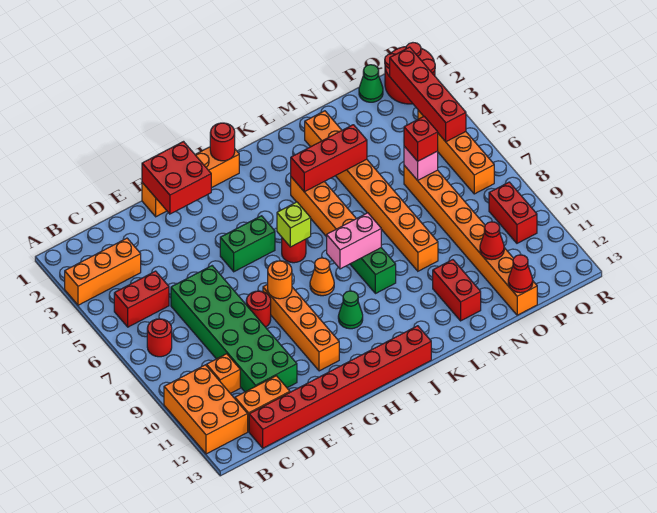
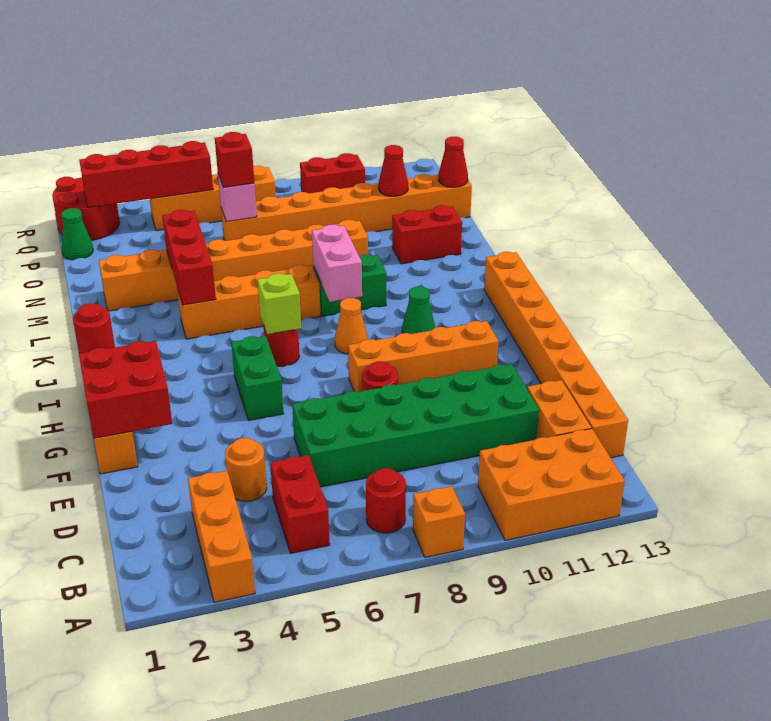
orange brick C10 level 1 -> orange brick A8 level 1
red brick C13:J13 level 1 -> orange brick C13:J13 level 1
orange round brick G8 level 2 -> orange round brick D4 level 1

